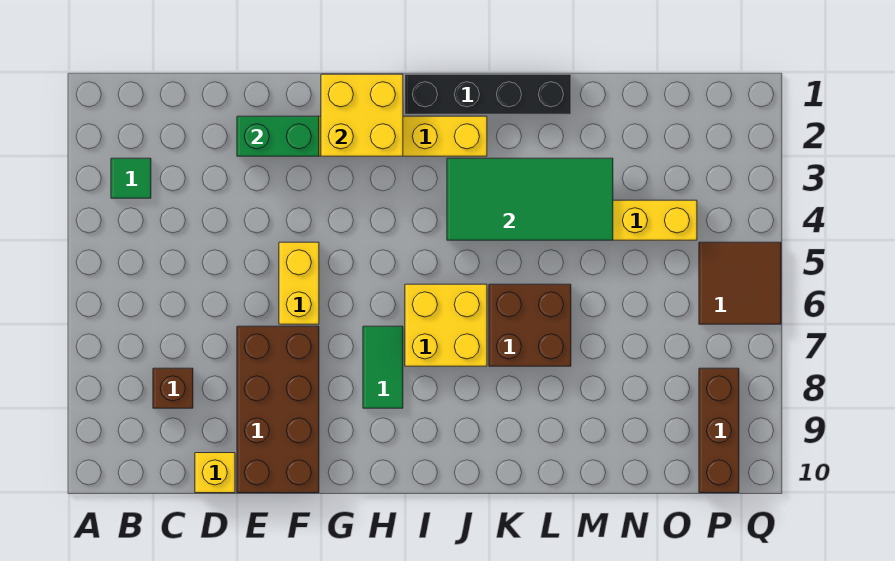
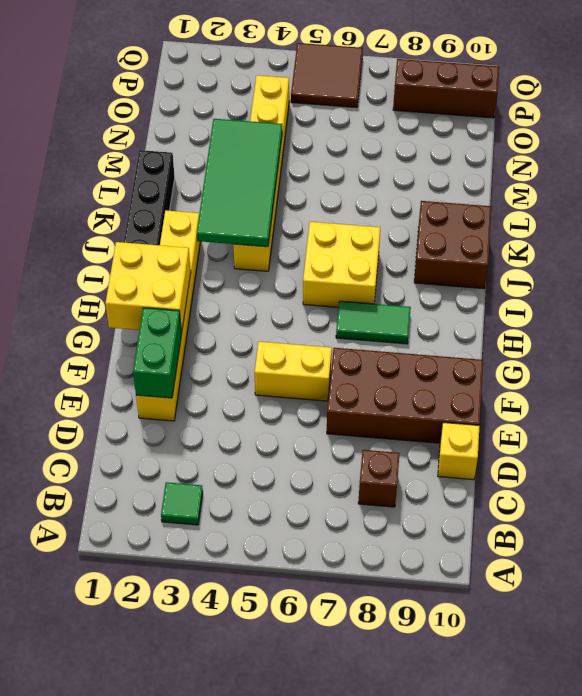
brown brick K6:L7 level 1 -> brown brick J9:K10 level 1

